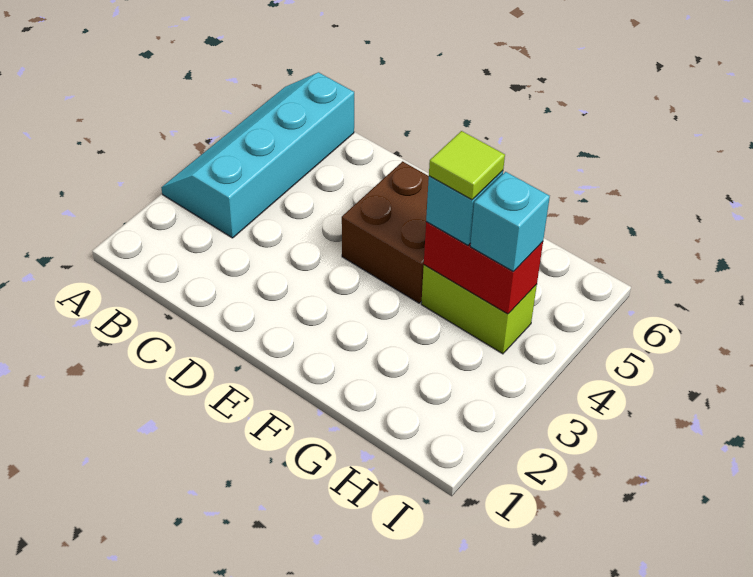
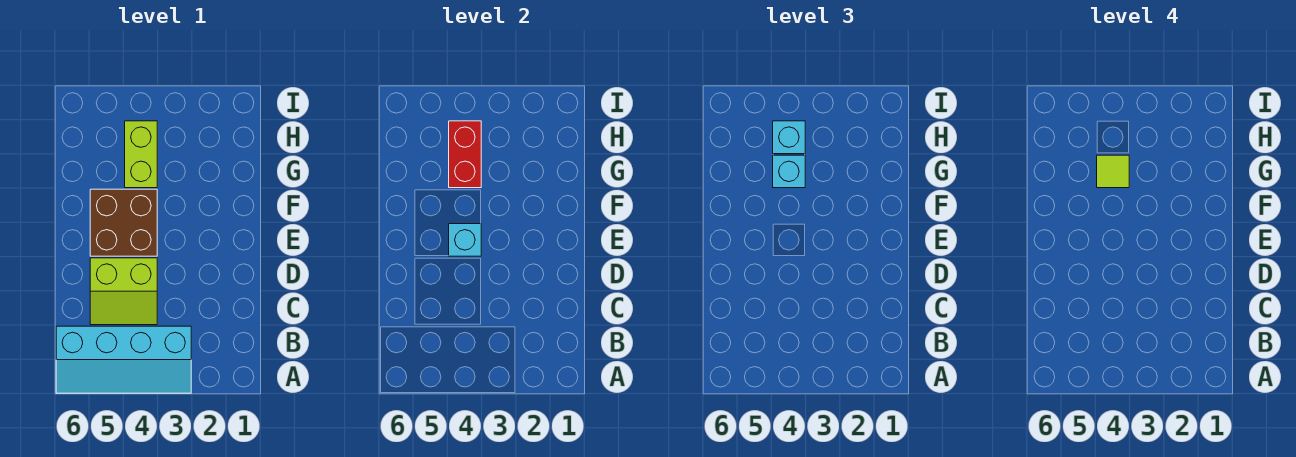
none -> lime slope C4:D5 level 1 top D
none -> cyan brick E4 level 2

